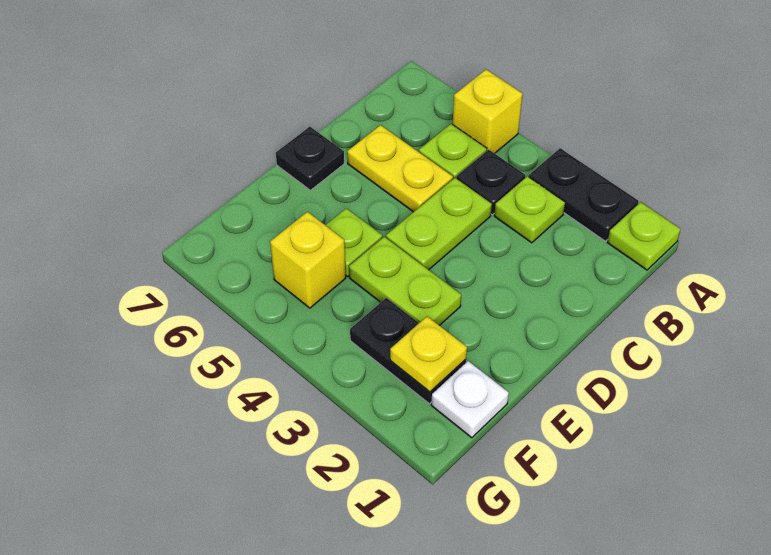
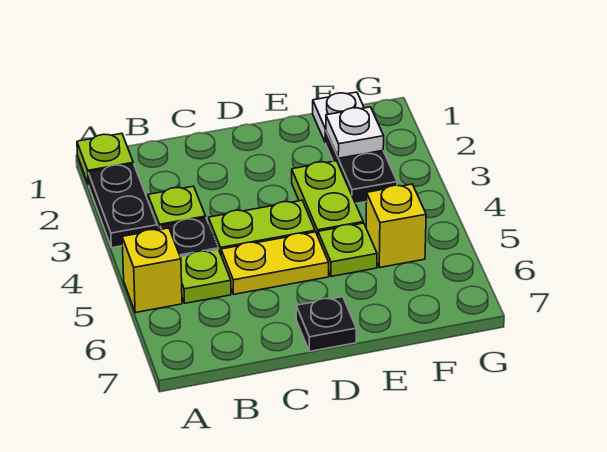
yellow plate C5:C6 level 1 -> yellow plate C5:D5 level 1
yellow plate F2 level 2 -> white plate F2 level 2

